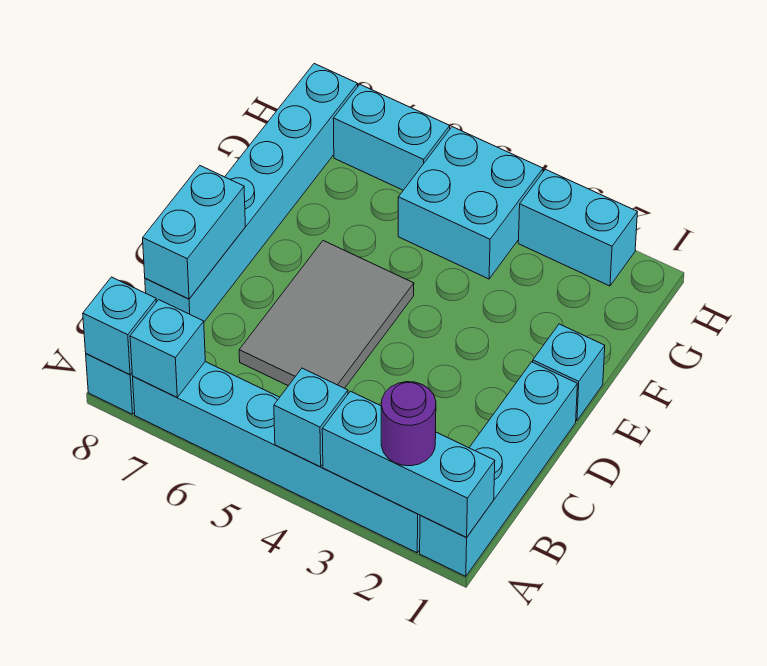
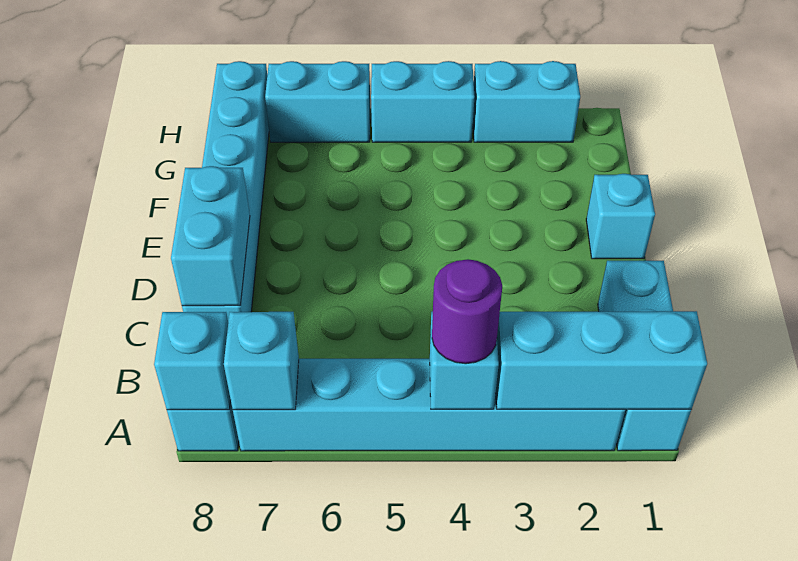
cyan brick A1:D1 level 1 -> cyan brick A1:C1 level 1
purple round brick A2 level 3 -> purple round brick A4 level 3
grey tile C5:E6 level 1 -> none
cyan brick G4:H5 level 1 -> cyan brick H4:H5 level 1

